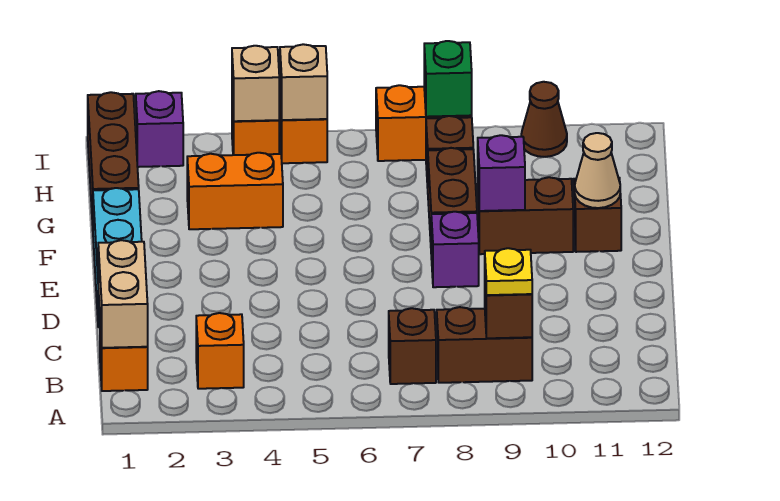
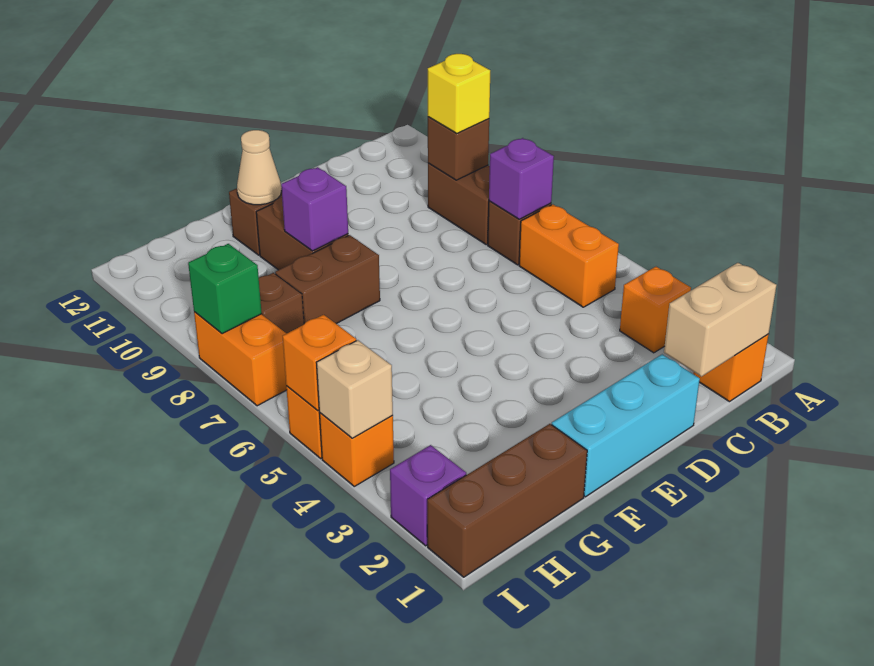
yellow plate B9 level 3 -> yellow brick B9 level 3
purple brick E8 level 1 -> purple brick B7 level 2
orange brick G3:G4 level 1 -> orange brick B5:B6 level 1
tan brick I5 level 2 -> orange brick I5 level 2
brown cone I10 level 1 -> none

